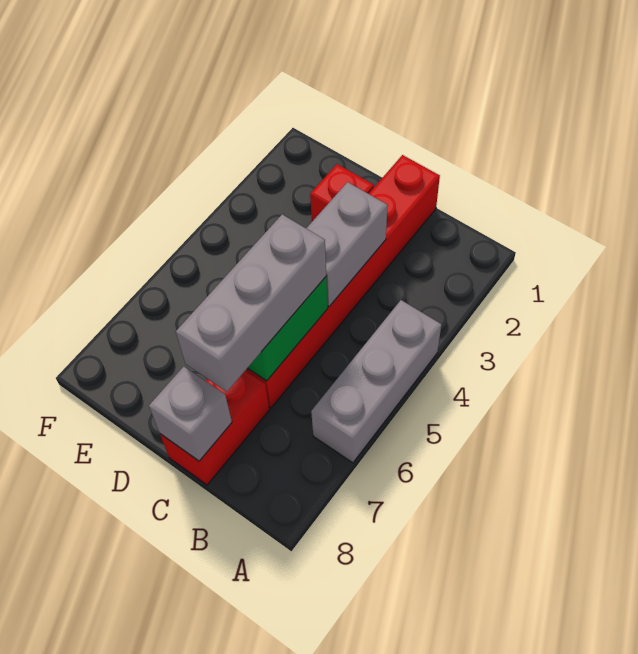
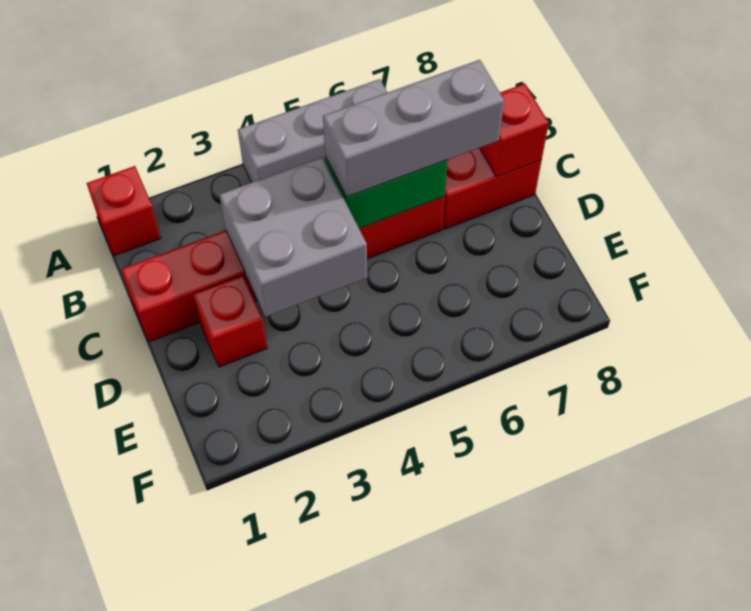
none -> red brick A1 level 1
grey brick C3:C4 level 2 -> grey brick C3:D4 level 2
grey brick C8 level 2 -> red brick C8 level 2

